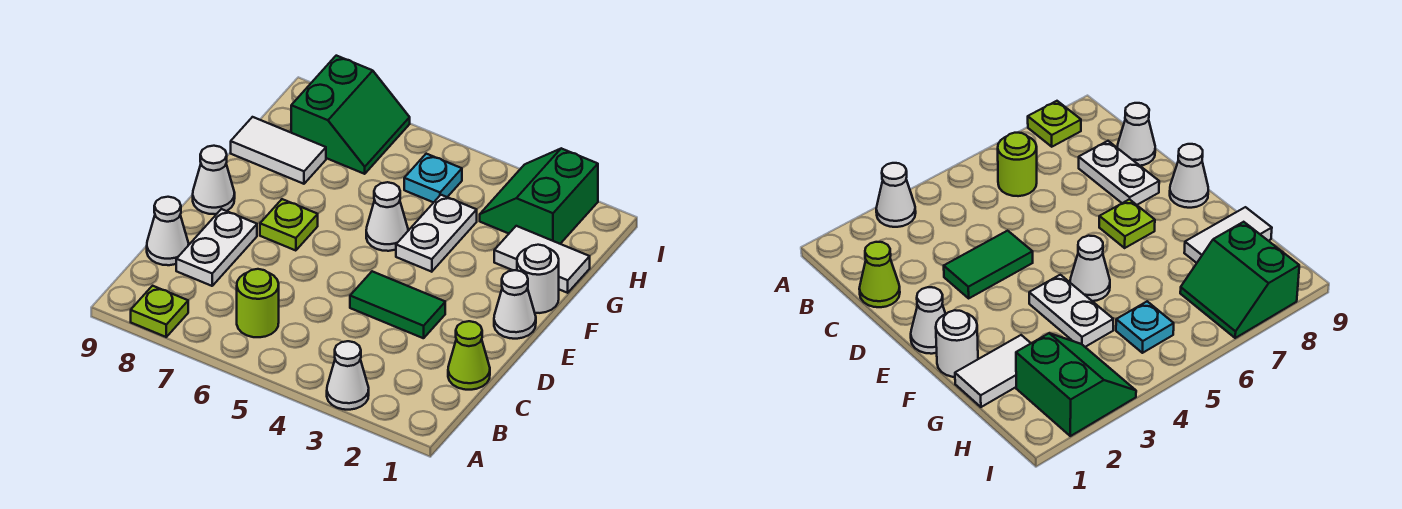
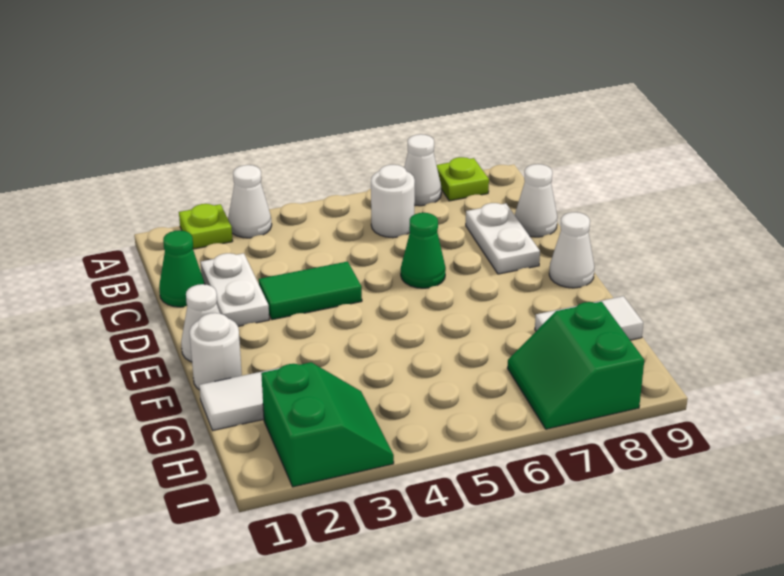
lime round brick B6 level 1 -> white round brick B6 level 1
lime cone C1 level 1 -> green cone C1 level 1
none -> green cone D6 level 1
lime plate E7 level 1 -> lime plate A2 level 1
white plate F4:G4 level 1 -> white plate C2:D2 level 1
white cone F5 level 1 -> white cone A7 level 1
cyan plate H5 level 1 -> none

